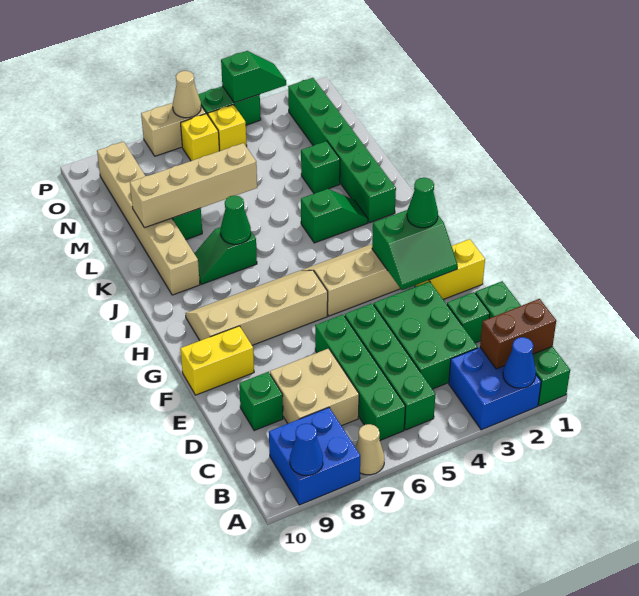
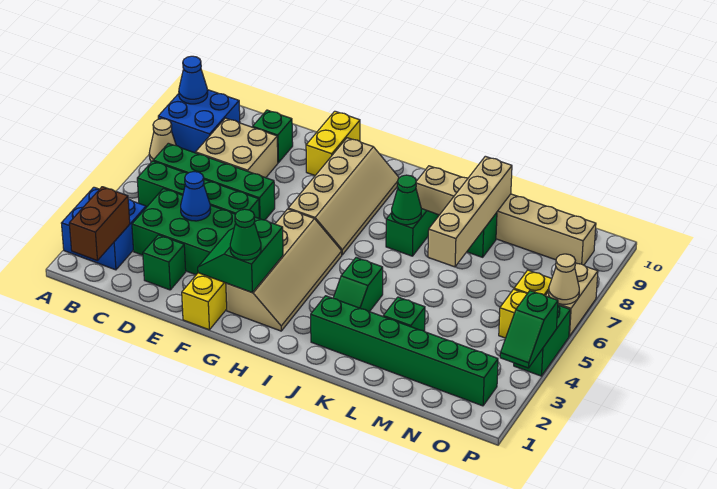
green brick A1:D1 level 1 -> none
blue cone A2 level 2 -> blue cone D4 level 2

